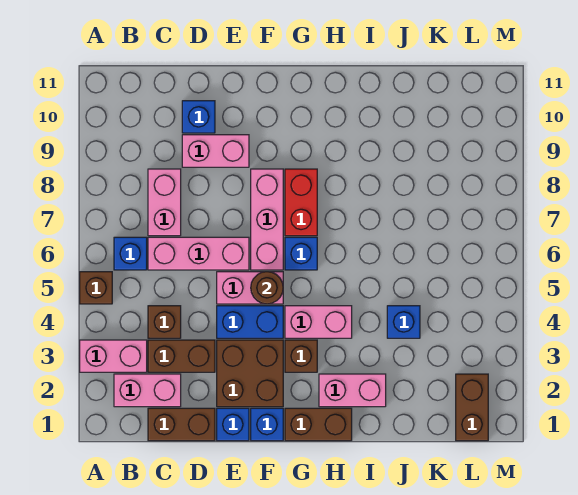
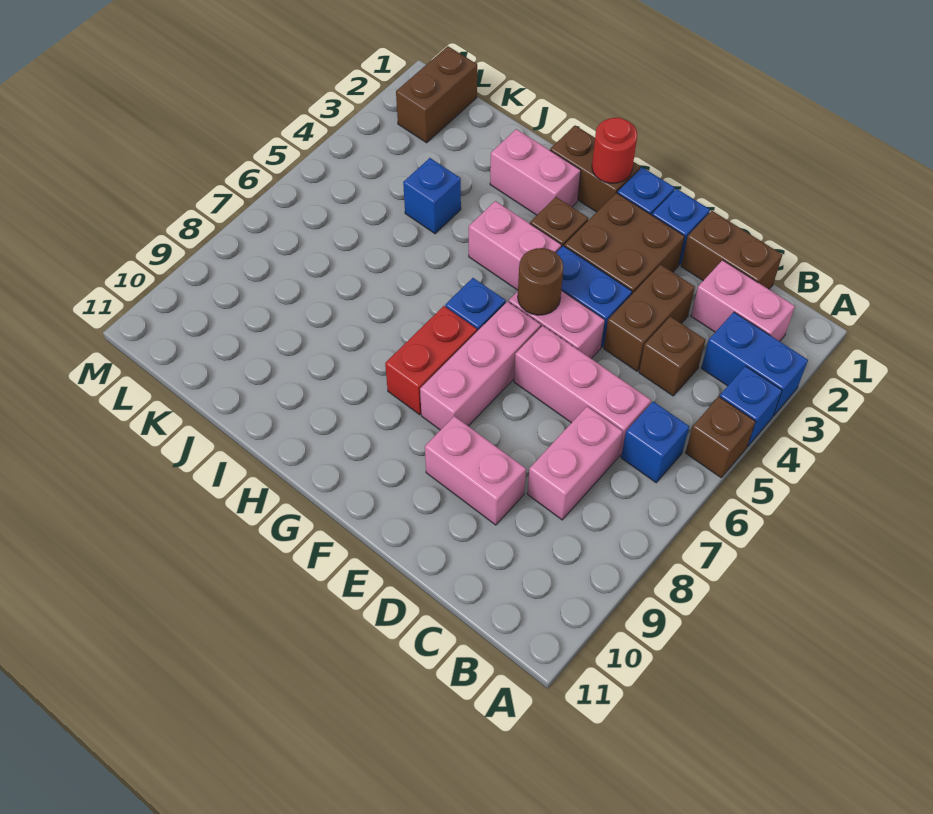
pink brick A3:B3 level 1 -> blue brick A3:B3 level 1
brown brick C3:D3 level 1 -> brown brick D3:D4 level 1
blue brick D10 level 1 -> blue brick A4 level 1
none -> red round brick G1 level 2

